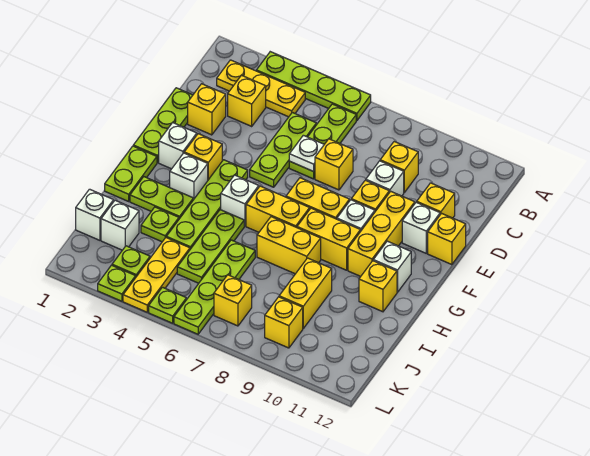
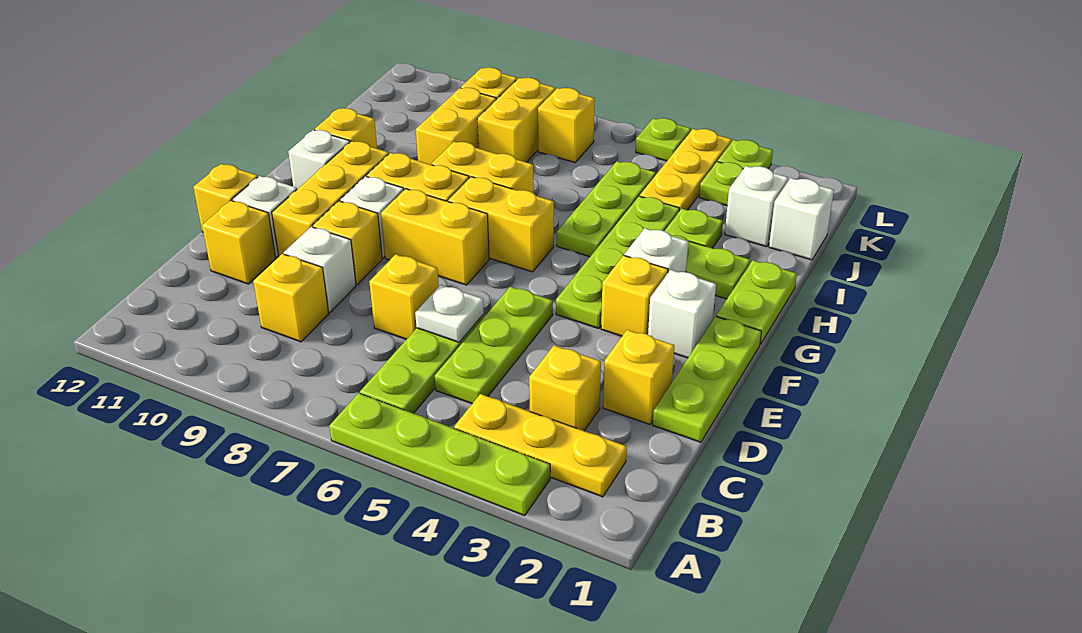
white brick G5 level 1 -> none
lime plate I6:L6 level 1 -> none
none -> yellow brick J8:K8 level 1

